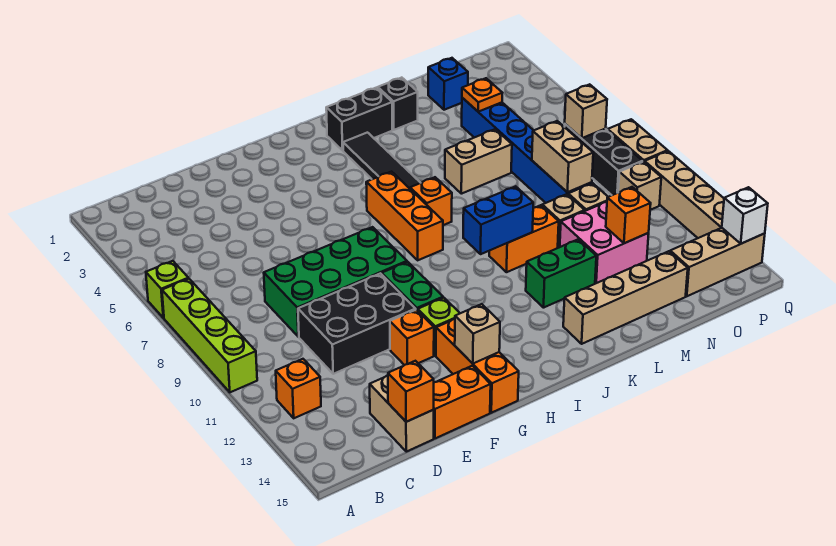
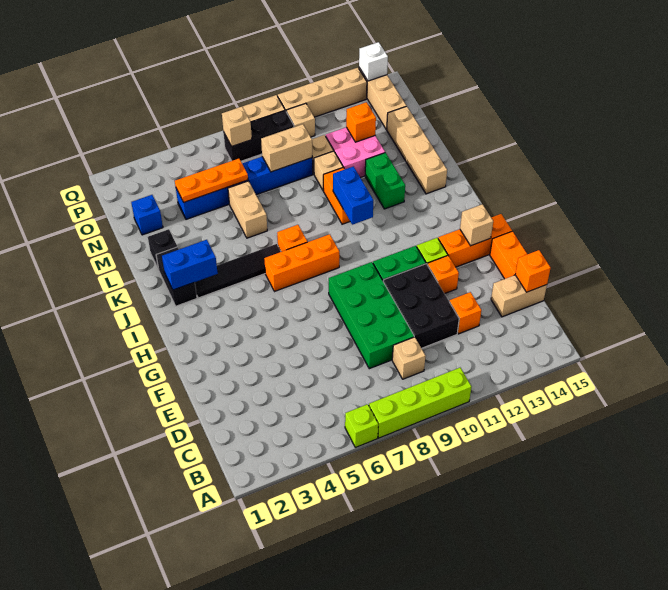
orange brick B12 level 1 -> orange brick D12 level 1
none -> tan brick C9 level 1
none -> blue brick J2:J3 level 2
orange plate N4 level 2 -> orange plate N4:N6 level 2

